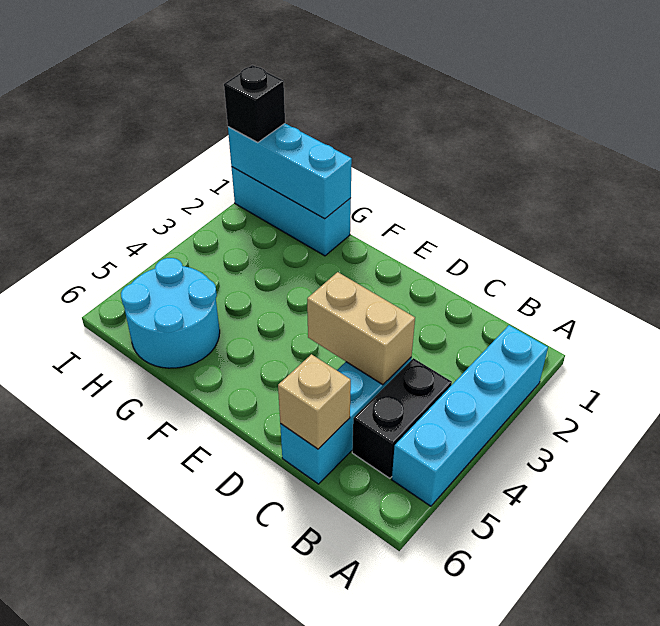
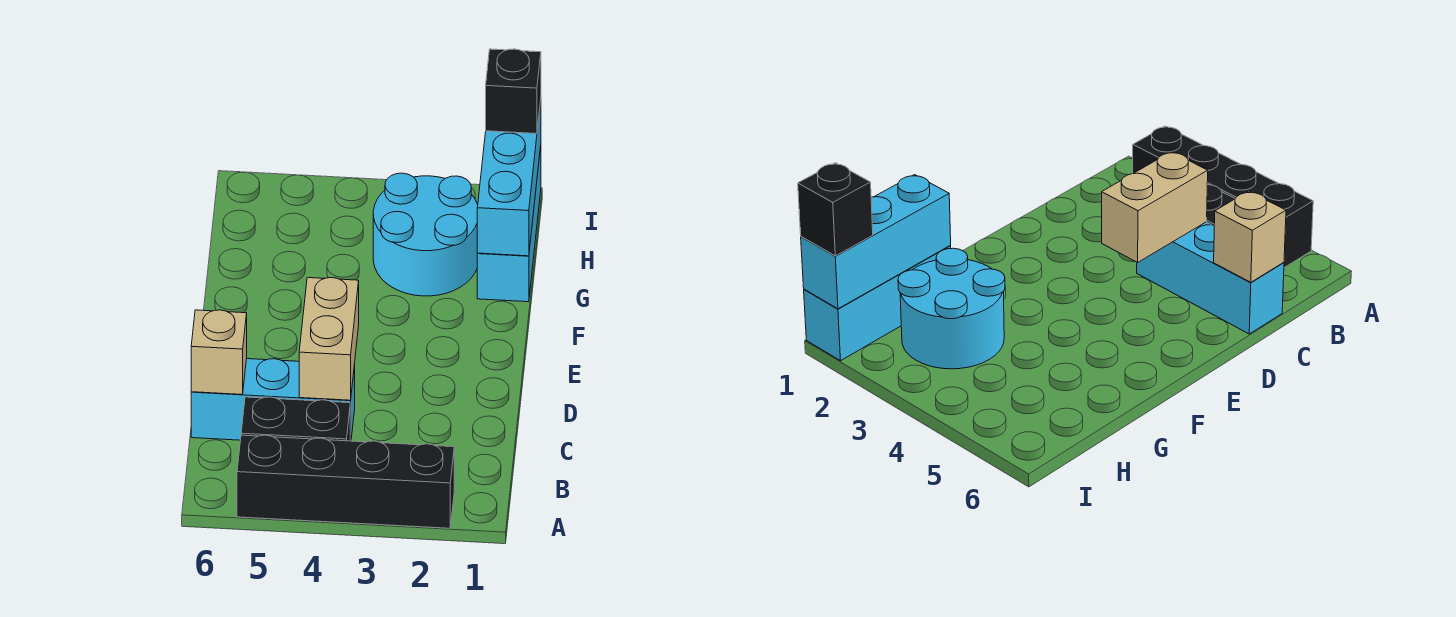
cyan brick A2:A5 level 1 -> black brick A2:A5 level 1
cyan round brick G5:H6 level 1 -> cyan round brick G2:H3 level 1

